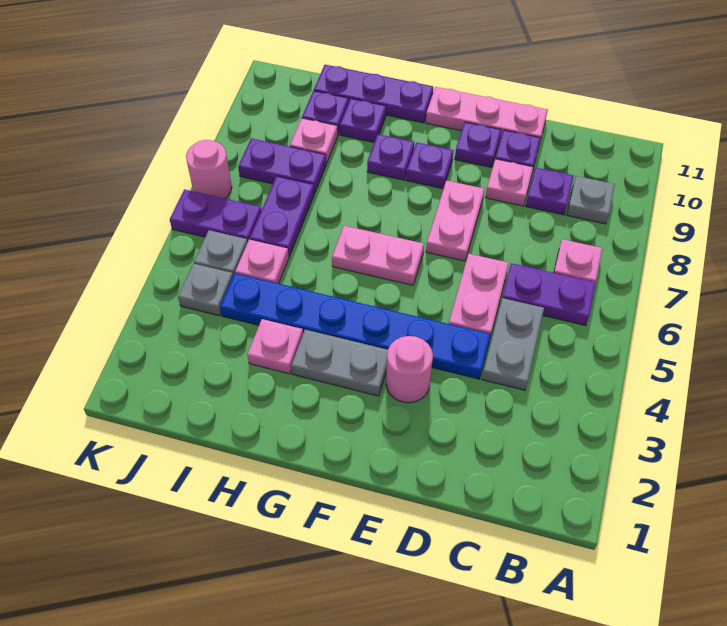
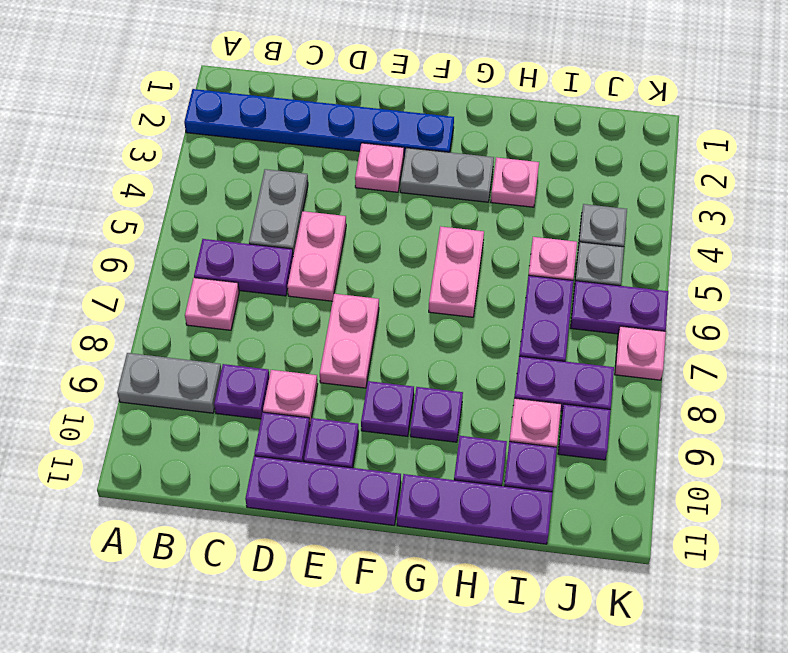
grey plate B9 level 1 -> grey plate A9:B9 level 1
blue plate D4:I4 level 1 -> blue plate A2:F2 level 1
pink plate D11:F11 level 1 -> purple plate D11:F11 level 1
pink round brick E3 level 1 -> pink plate E3 level 1
pink plate F6:G6 level 1 -> pink plate G5:G6 level 1
none -> purple plate J9 level 1
pink round brick K7 level 1 -> pink plate K7 level 1

